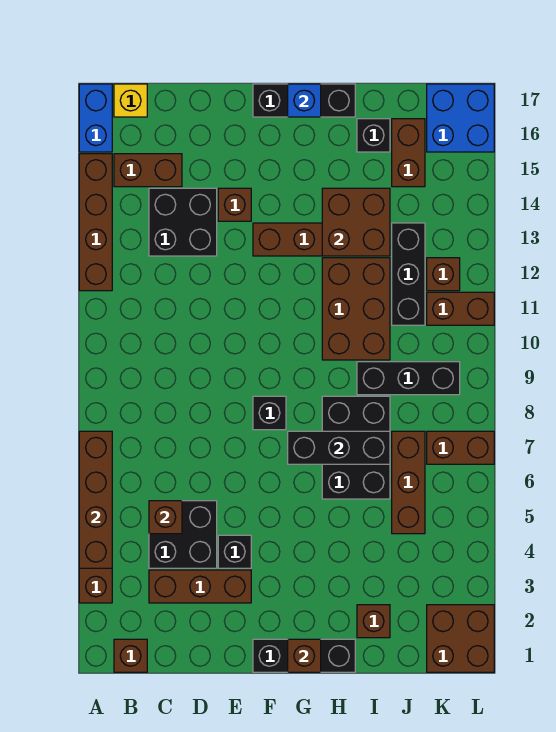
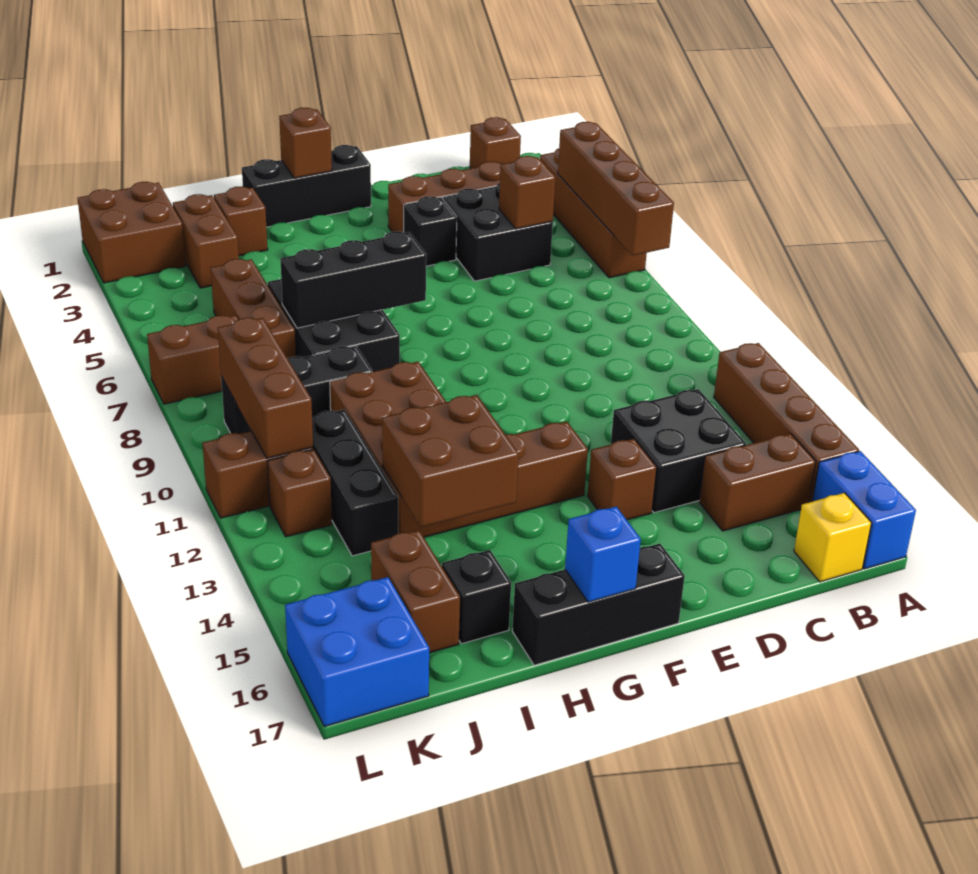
black brick F8 level 1 -> none
none -> brown brick J2:J3 level 1
none -> brown brick K9:K11 level 2

